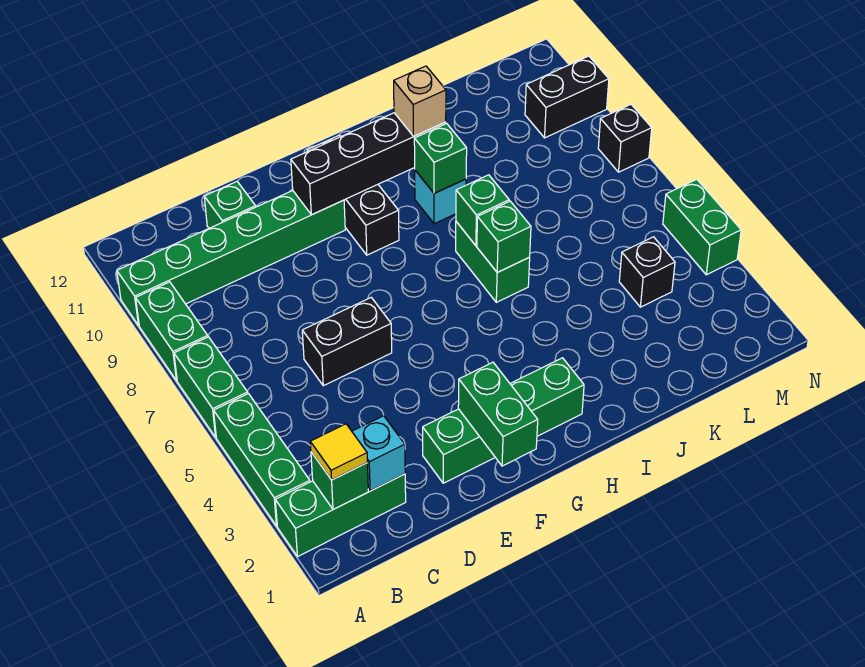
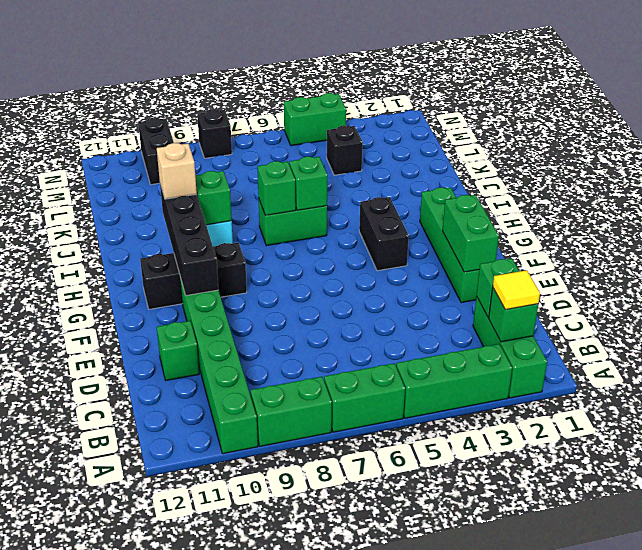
cyan brick C2 level 2 -> green brick C2 level 2
black brick D6:E6 level 1 -> black brick G4:H4 level 1
green brick F1:F2 level 2 -> green brick E2:F2 level 2

